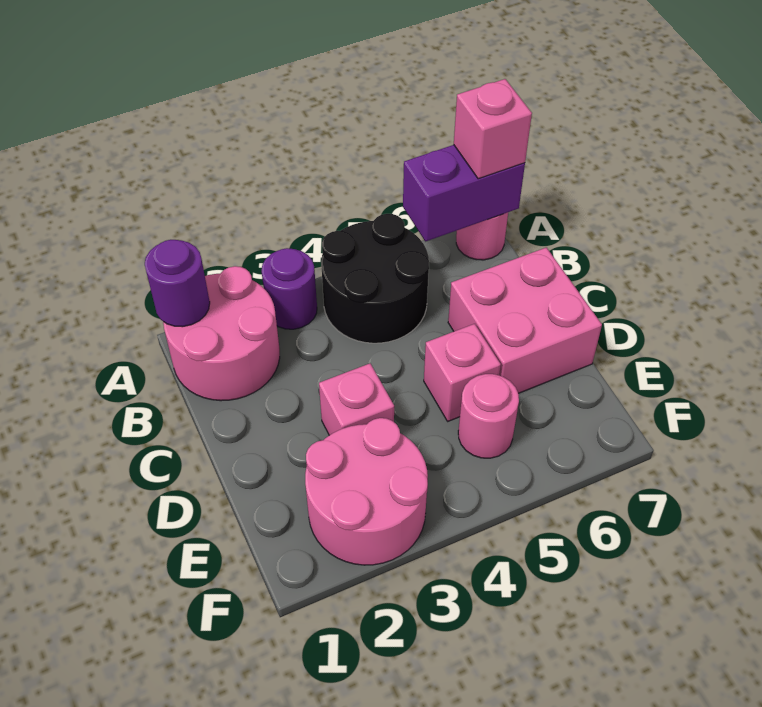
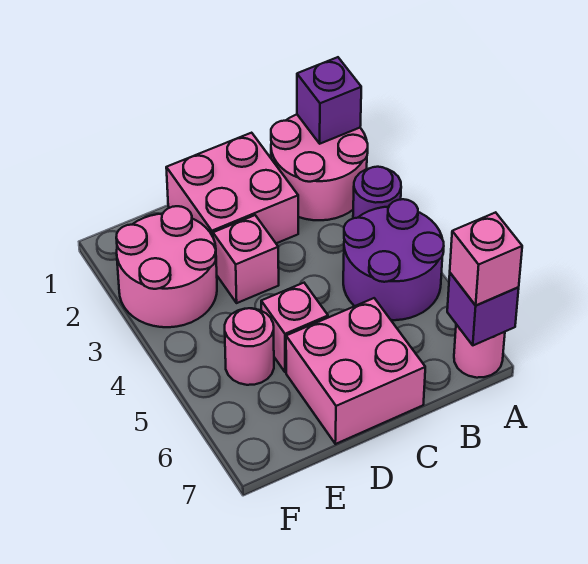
purple round brick A1 level 2 -> purple brick A1 level 2
black round brick A4:B5 level 1 -> purple round brick A4:B5 level 1
purple brick A6:A7 level 2 -> purple brick A7 level 2
none -> pink brick C1:D2 level 1

